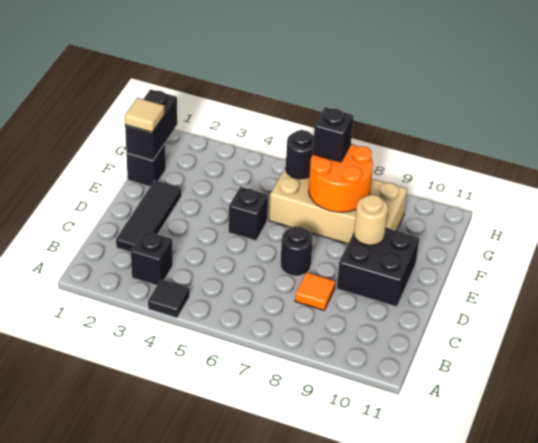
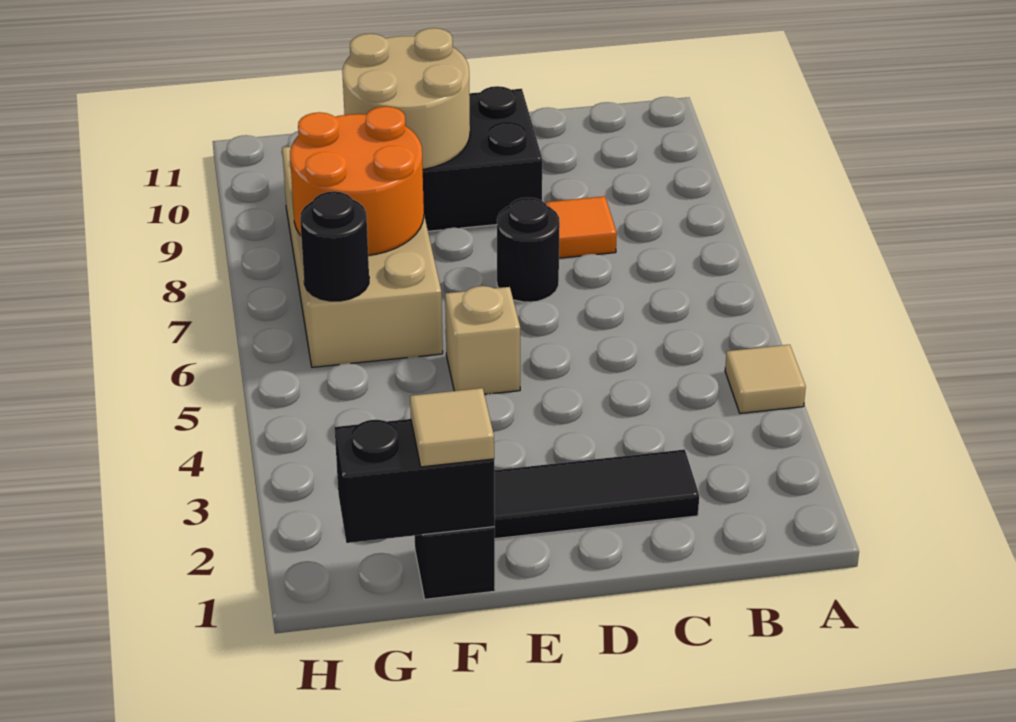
black tile A4 level 1 -> tan tile A4 level 1
black brick B3 level 1 -> none
black brick E5 level 1 -> tan brick E5 level 1
tan round brick E9 level 2 -> tan round brick E9:F10 level 2
black brick G7 level 3 -> none

